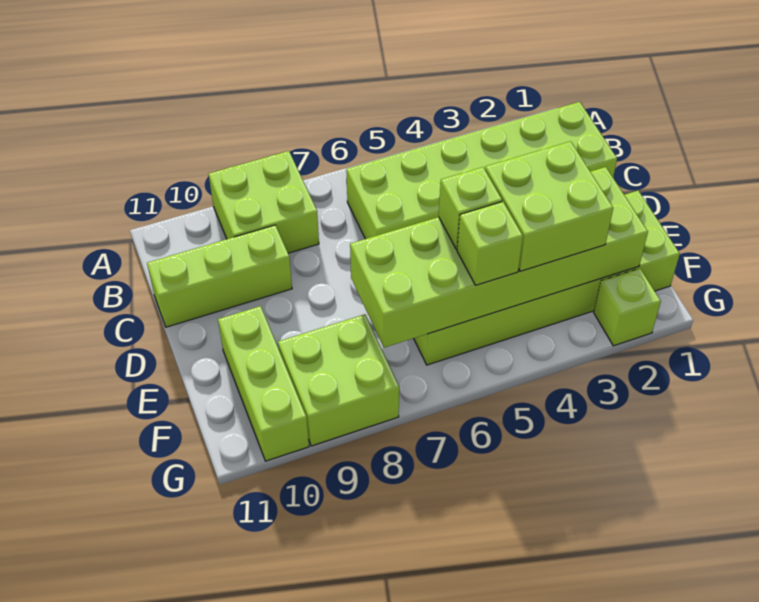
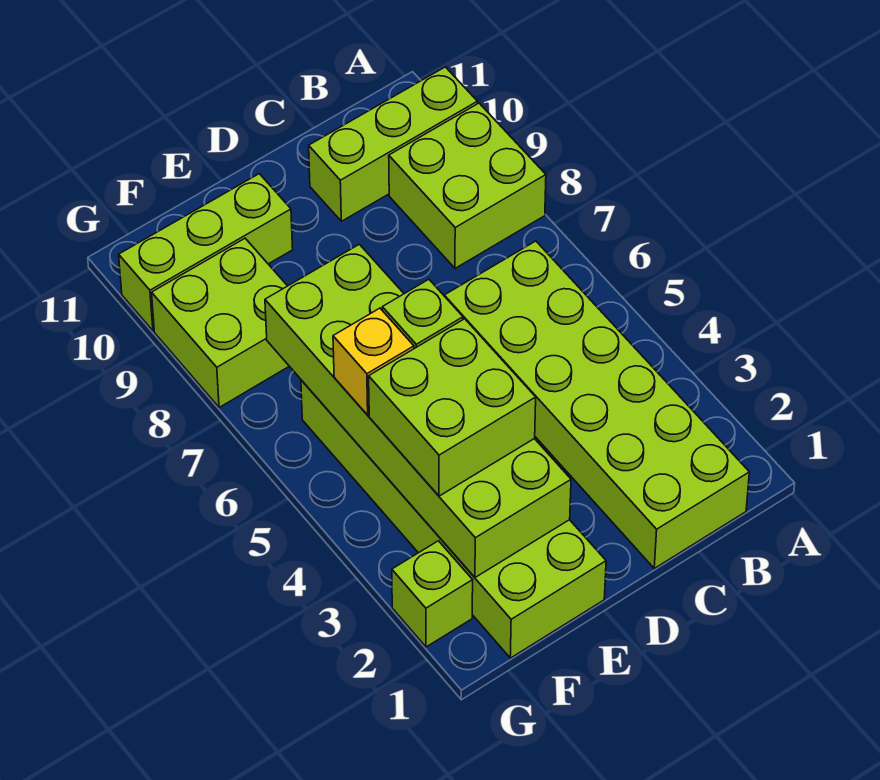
lime brick C9:C11 level 1 -> lime brick A10:C10 level 1
lime brick F5 level 3 -> yellow brick F5 level 3

